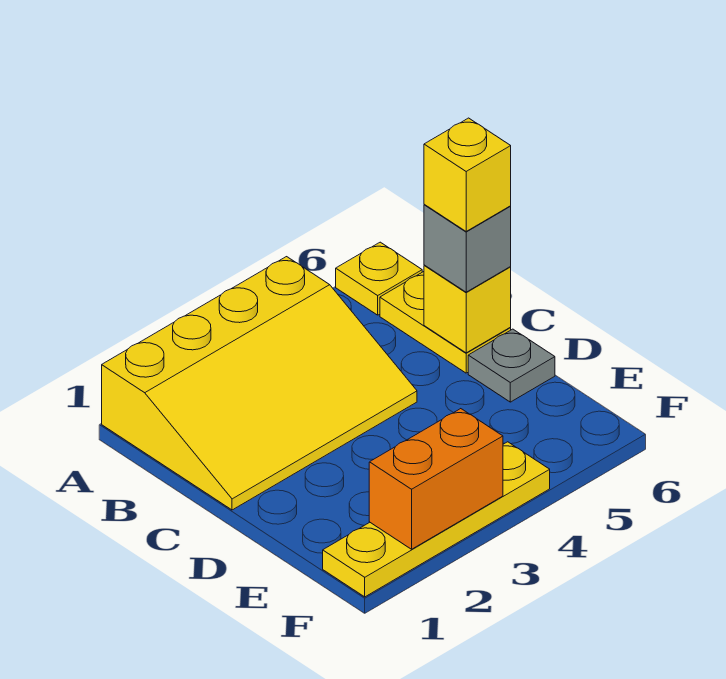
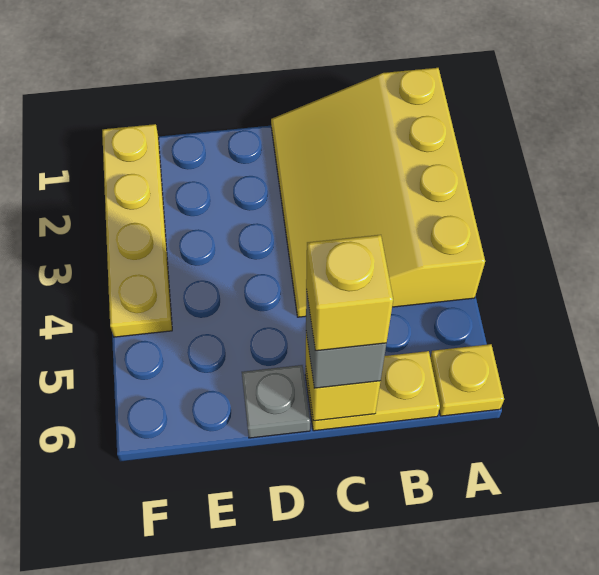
orange brick F2:F3 level 2 -> none

